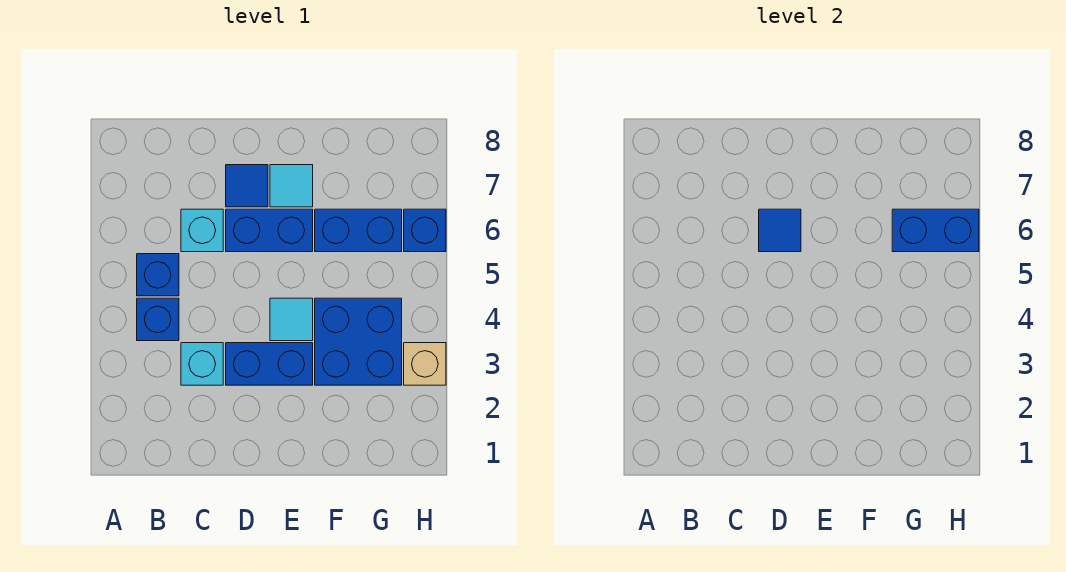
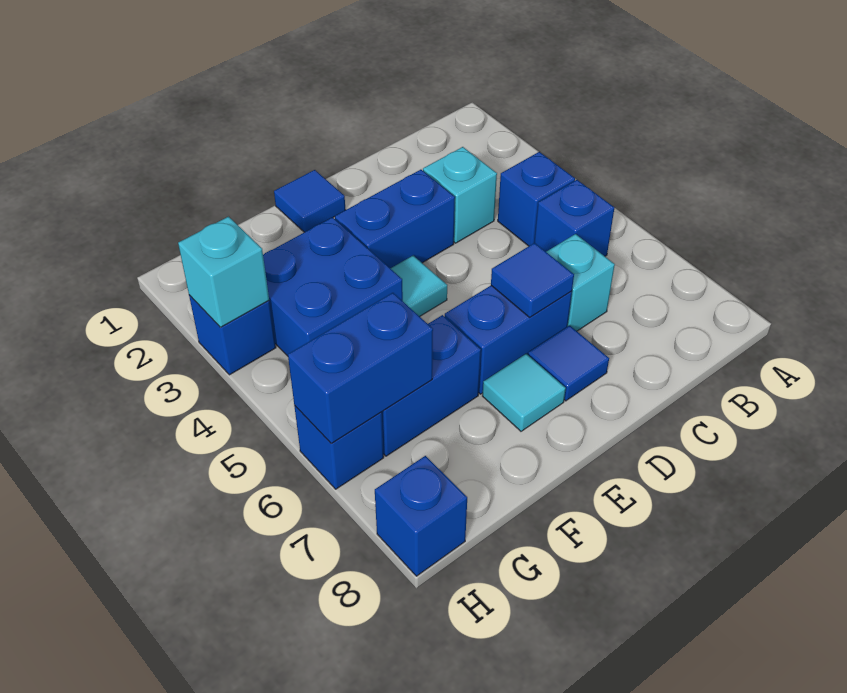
none -> blue tile E1 level 1
tan brick H3 level 1 -> blue brick H3 level 1
none -> cyan brick H3 level 2
none -> blue brick H8 level 1

